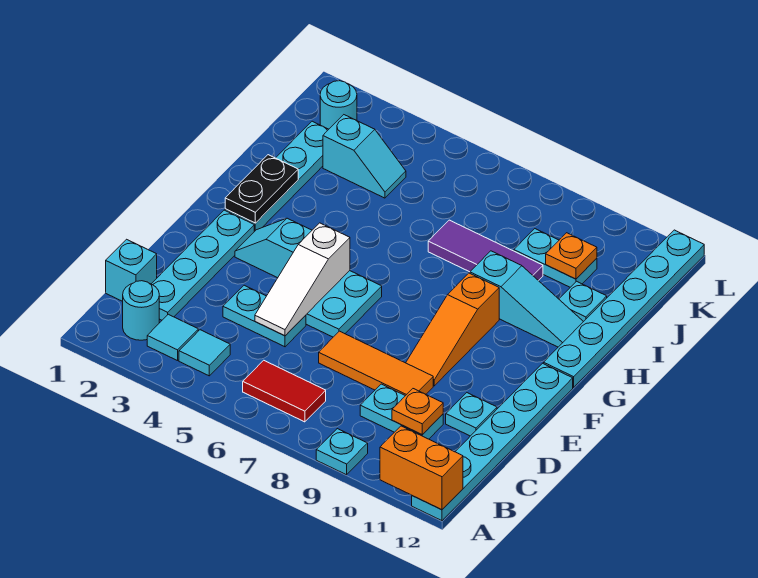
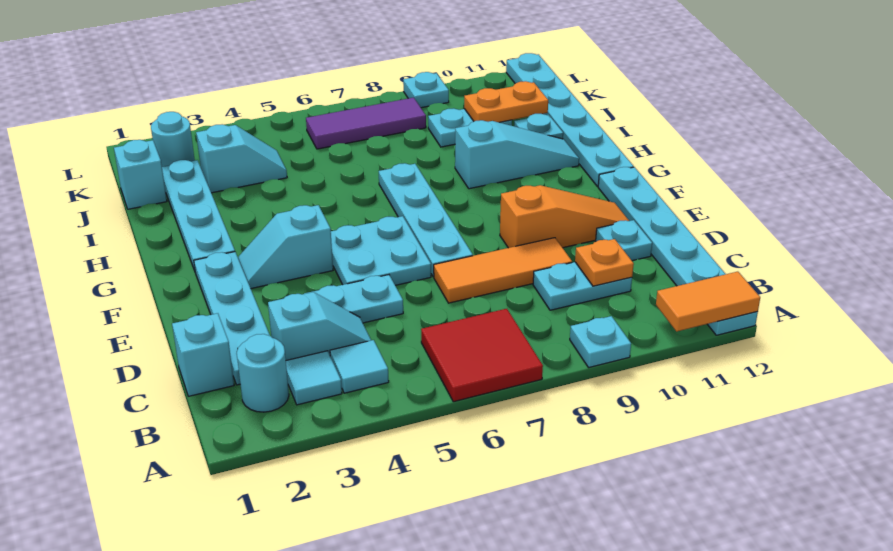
orange brick A11:A12 level 2 -> orange tile A11:A12 level 2
red tile B6:B7 level 1 -> red tile A6:B7 level 1
none -> cyan slope C3:C4 level 1 top 3
white slope D5:F5 level 2 top F -> none
none -> cyan plate E7:H7 level 1
orange slope E9:G9 level 1 top G -> orange slope E9:E11 level 1 top 9
black plate G2:H2 level 2 -> none
purple tile I7:I9 level 1 -> purple tile K6:K8 level 1
none -> cyan brick J1 level 1
orange plate J10 level 2 -> orange plate J10:J11 level 2
none -> cyan plate L9 level 1

